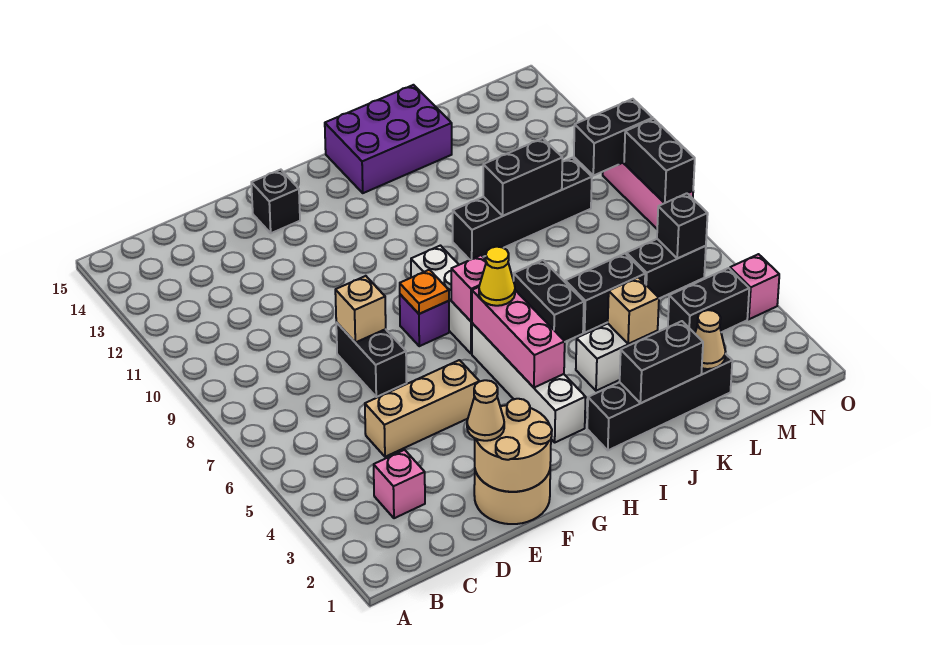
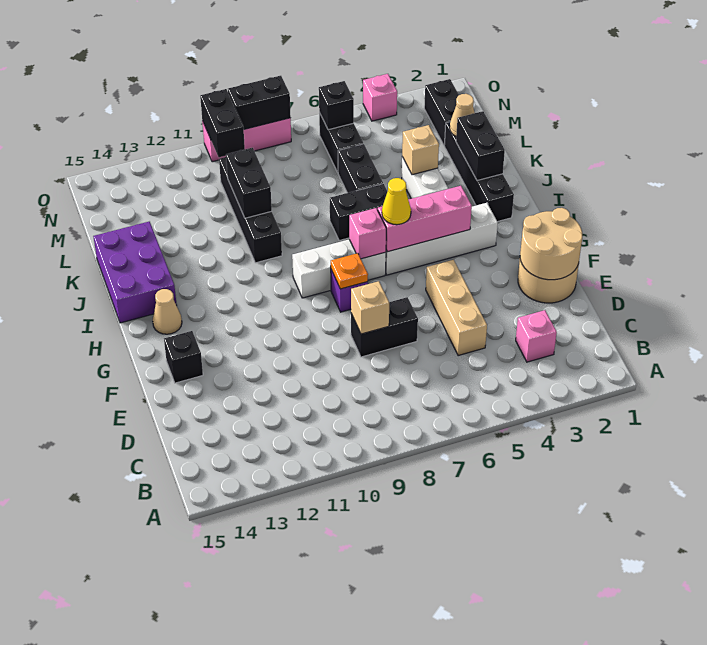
tan cone E2 level 3 -> tan cone H14 level 1
black brick M4:N4 level 1 -> black brick M2:N2 level 1

